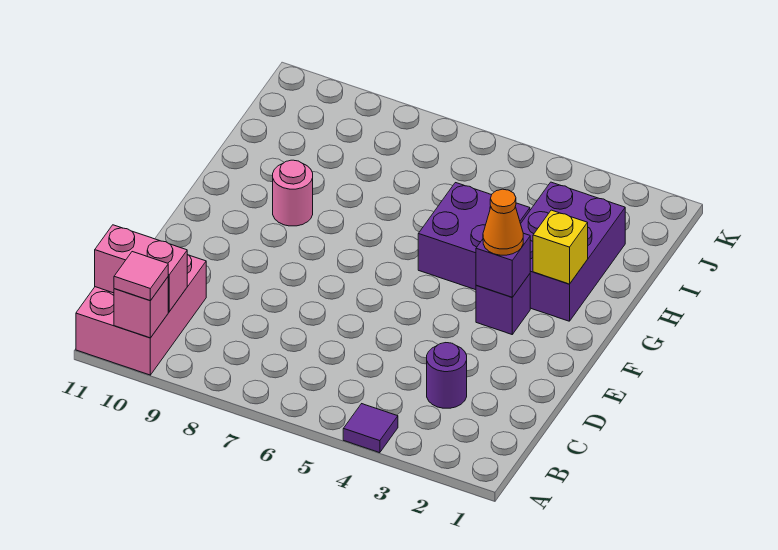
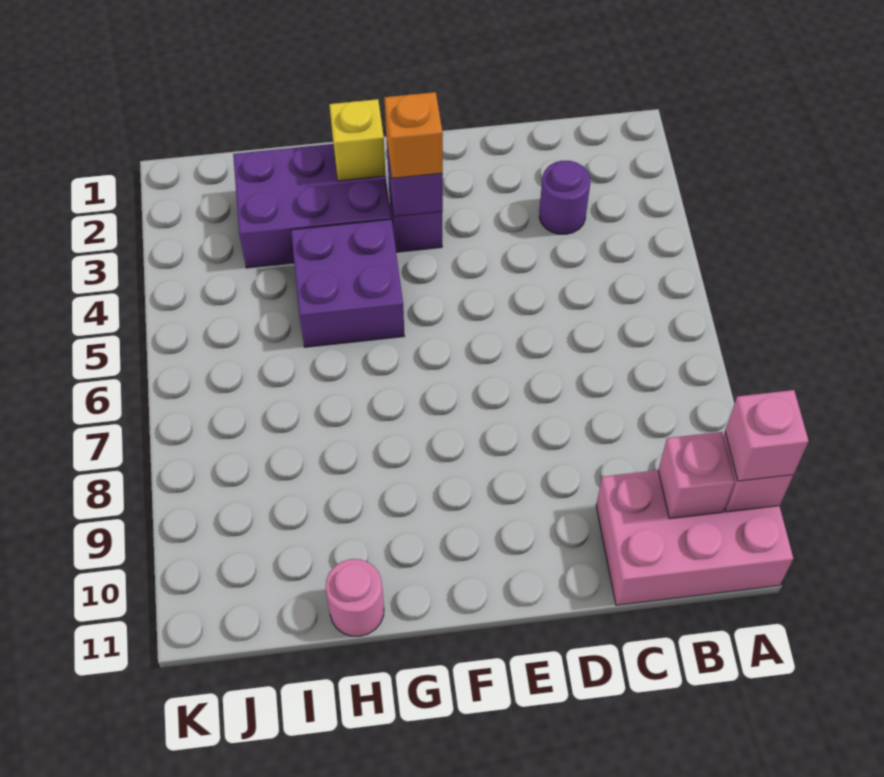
purple tile A4 level 1 -> none
pink tile A10 level 3 -> pink brick A10 level 3
pink brick B10:B11 level 2 -> pink brick B10 level 2
orange cone F3 level 3 -> orange brick F3 level 3
pink round brick G9 level 1 -> pink round brick H11 level 1

